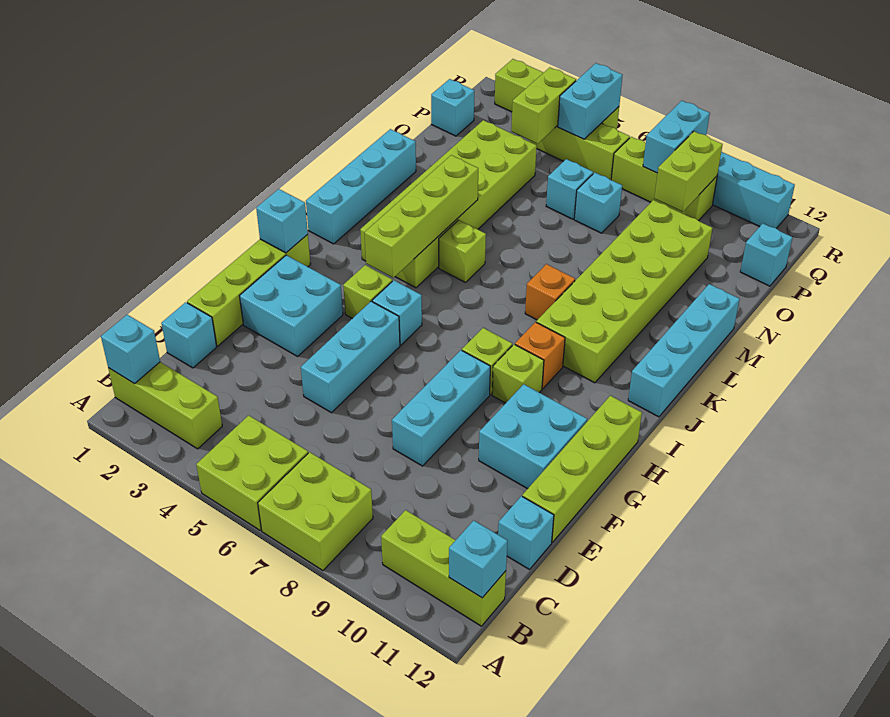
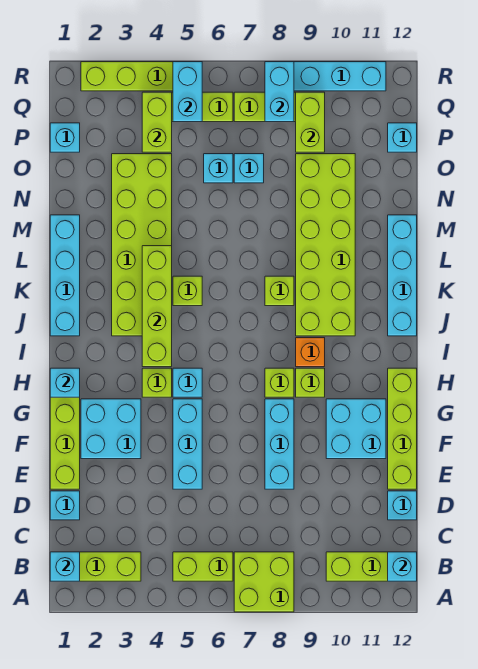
lime brick A5:B6 level 1 -> lime brick B5:B6 level 1
orange brick K8 level 1 -> lime brick K8 level 1

